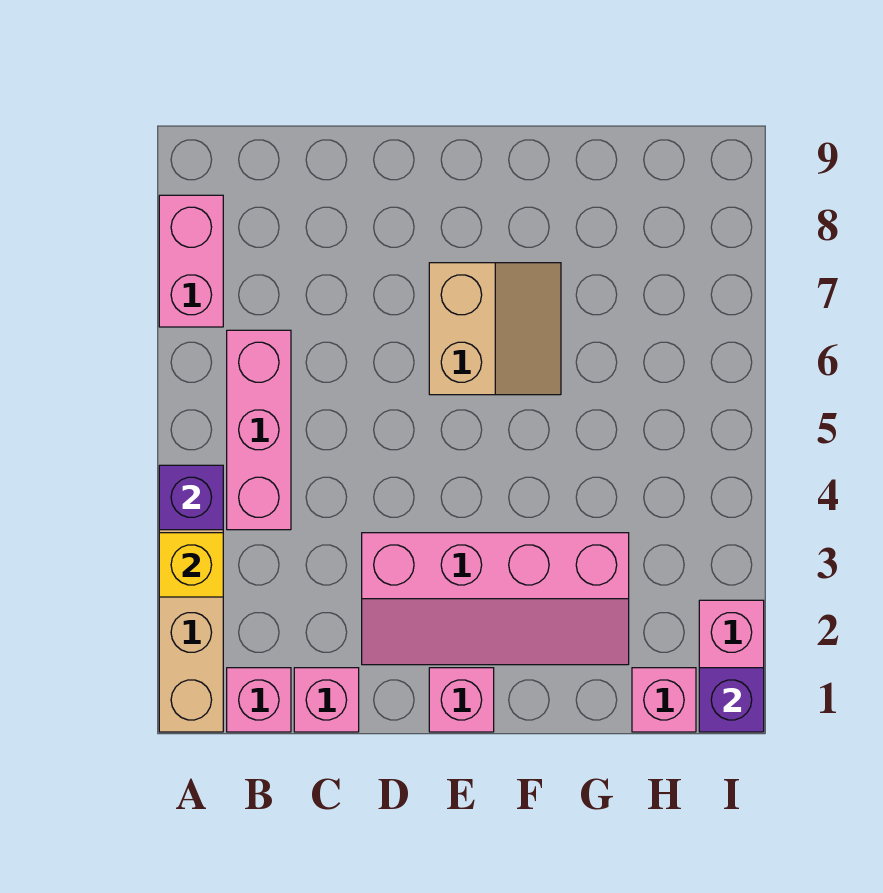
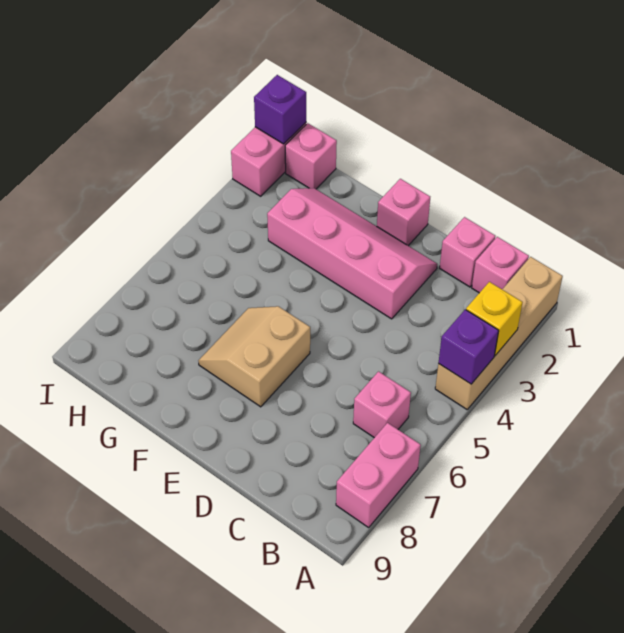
pink brick B4:B6 level 1 -> pink brick B6 level 1

